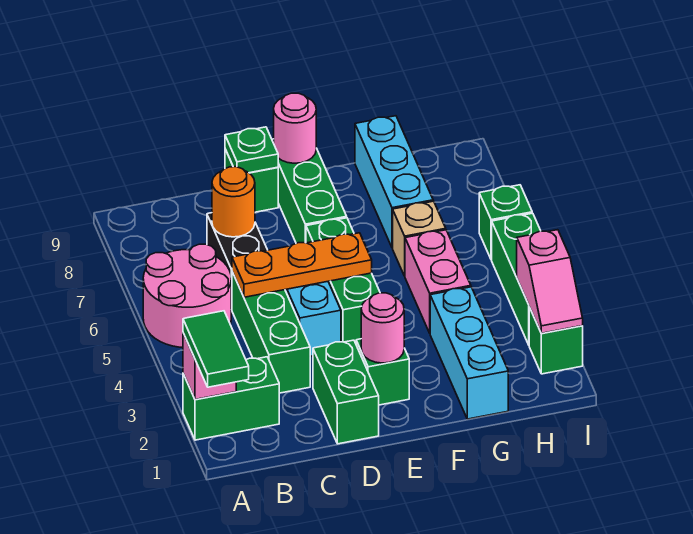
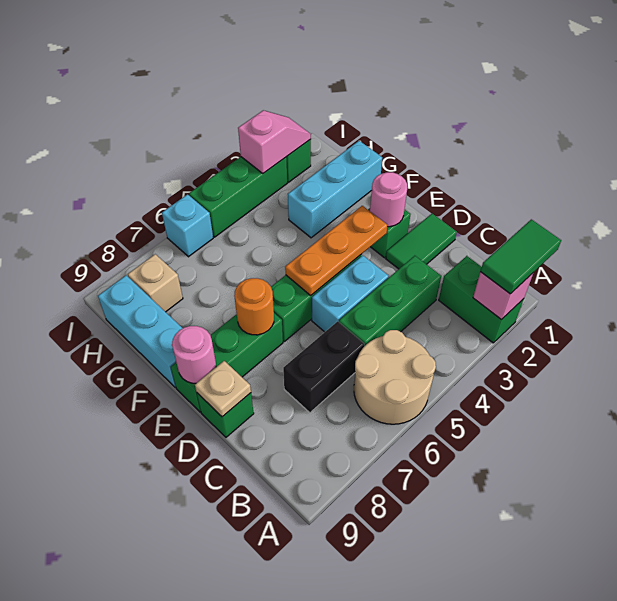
pink round brick A5:B6 level 1 -> tan round brick A5:B6 level 1
orange plate C5:E5 level 2 -> orange plate E3:E5 level 2
orange round brick C7 level 2 -> orange round brick E7 level 2
green brick D1:D2 level 1 -> green tile D1:D2 level 1
green plate D9 level 2 -> tan plate D9 level 2
pink brick G4:G5 level 1 -> none
tan brick G6 level 1 -> tan brick H8 level 1
cyan brick G7:G9 level 1 -> cyan brick F9:H9 level 1
green brick I6 level 1 -> cyan brick I6 level 1

